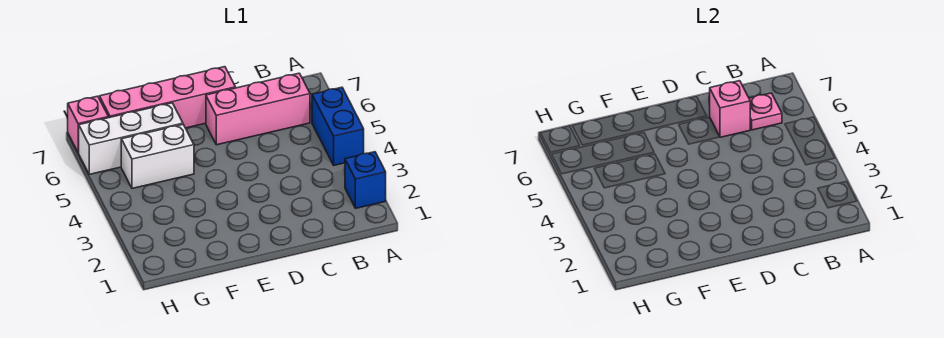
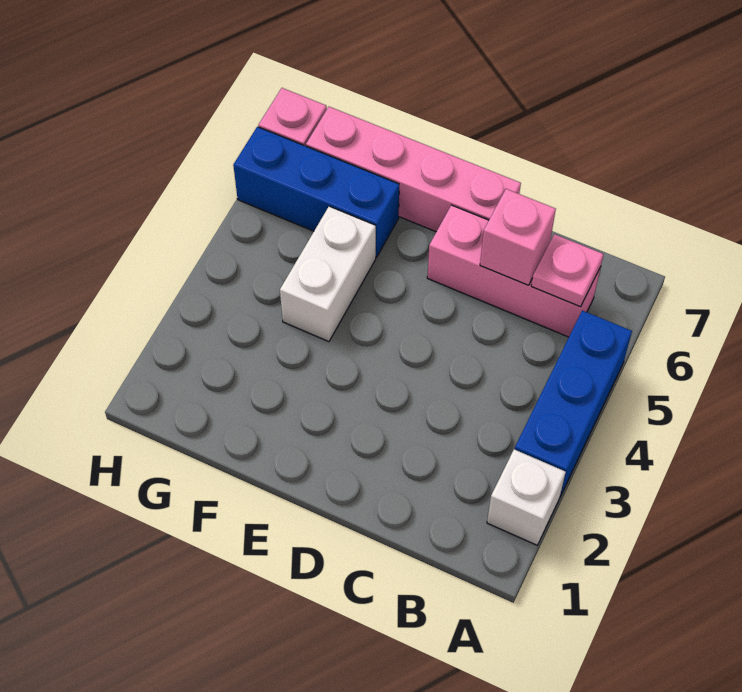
blue brick A2 level 1 -> white brick A2 level 1
blue brick A4:A5 level 1 -> blue brick A3:A5 level 1
white brick F5:G5 level 1 -> white brick F4:F5 level 1
white brick F6:H6 level 1 -> blue brick F6:H6 level 1

